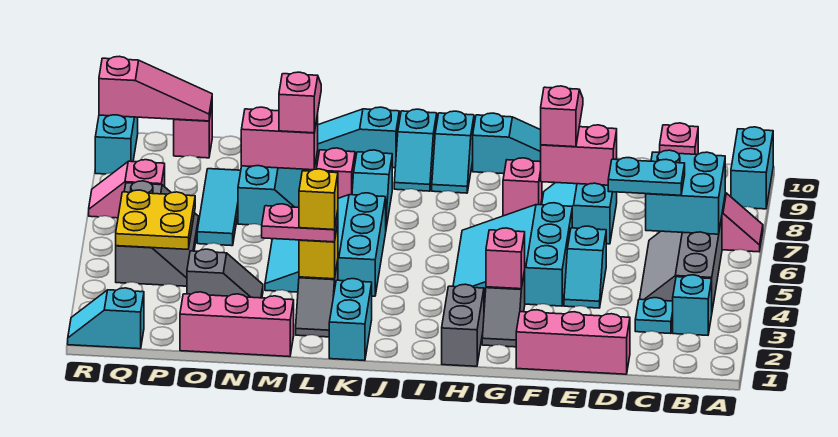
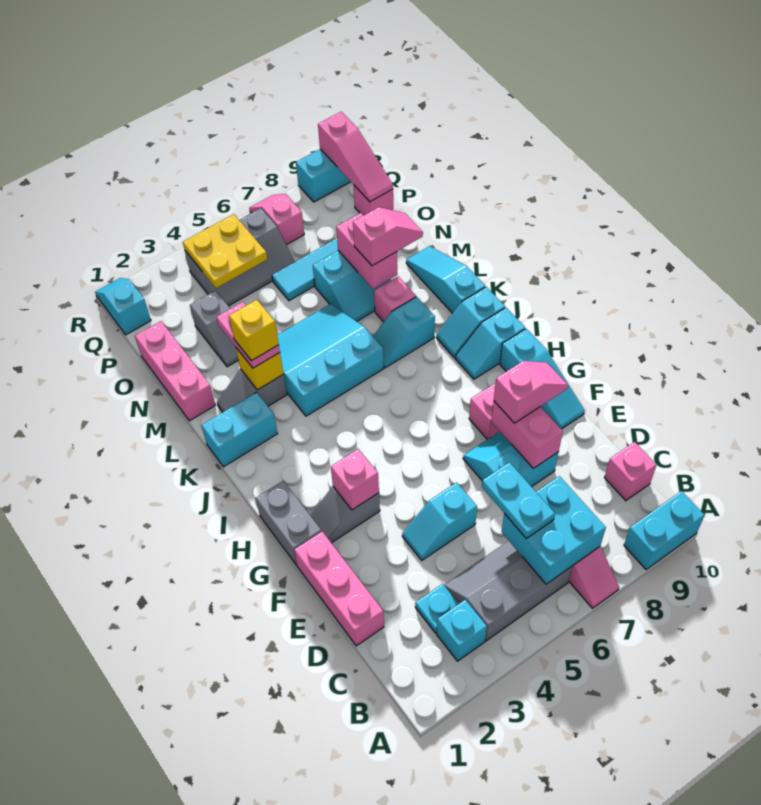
cyan slope F4:H6 level 1 top F -> none
grey brick H1:H2 level 1 -> grey brick G1:H1 level 1

